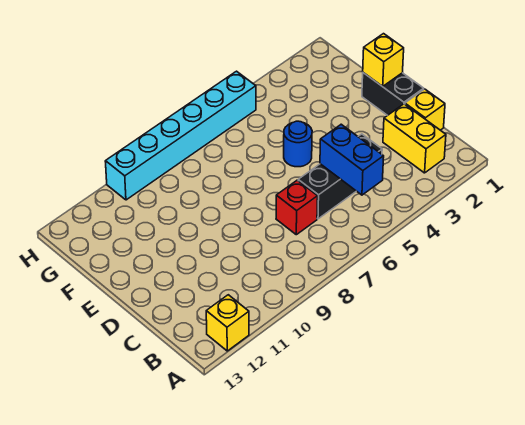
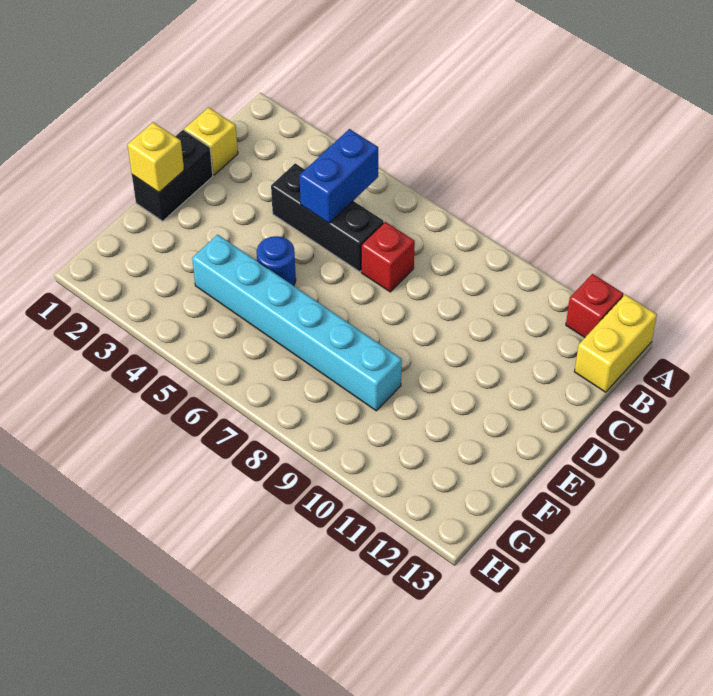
yellow brick A12 level 1 -> red brick A12 level 1
yellow brick B2:C2 level 1 -> yellow brick A13:B13 level 1
cyan brick H5:H10 level 1 -> cyan brick F4:F9 level 1

